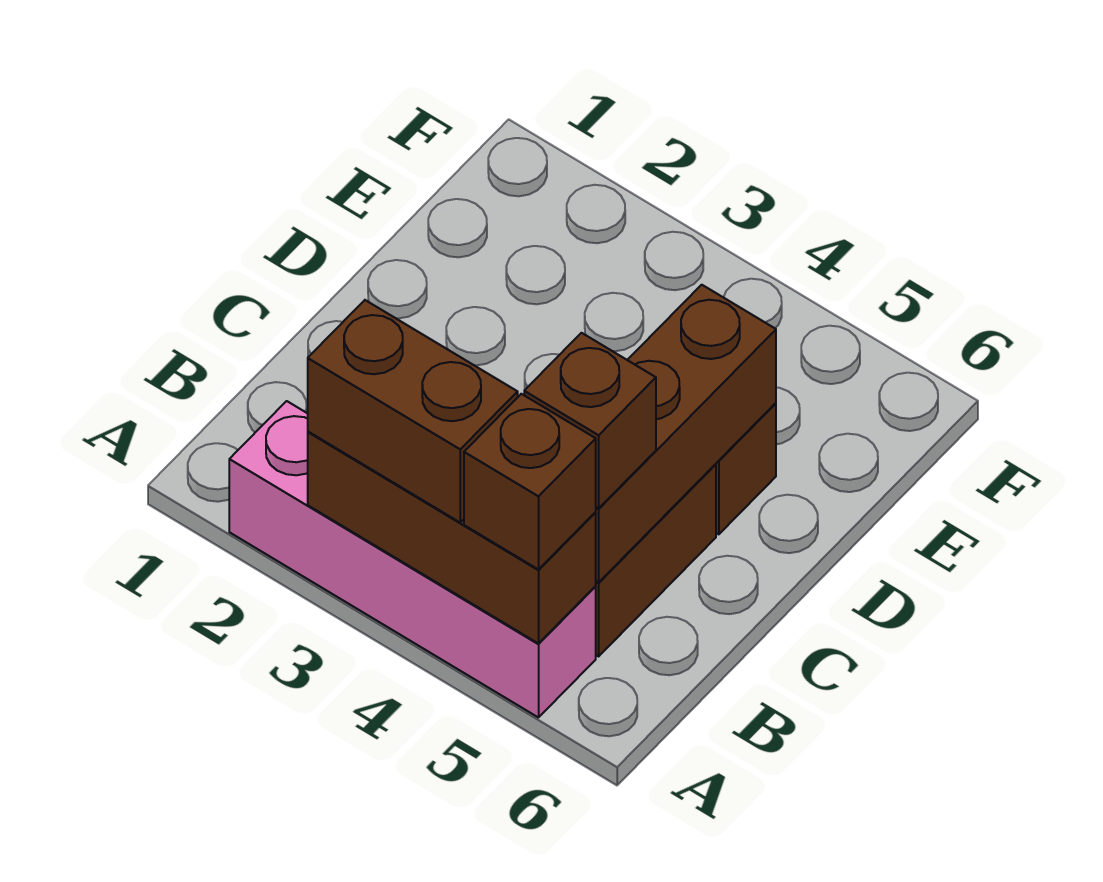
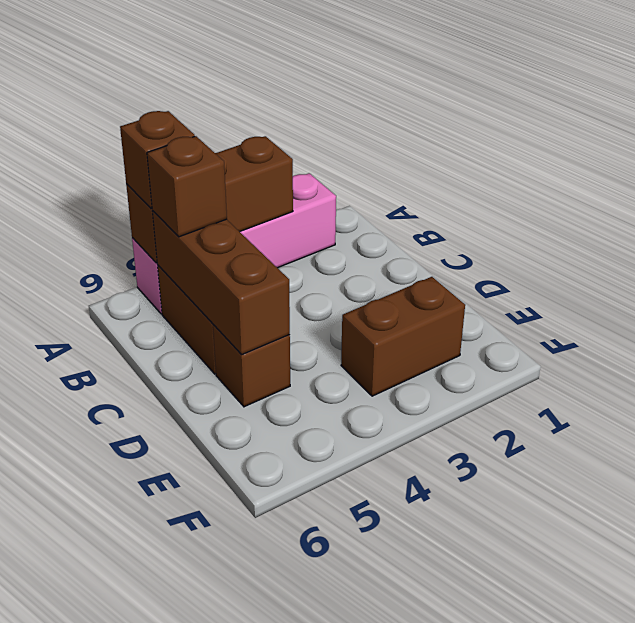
brown brick A3:A4 level 3 -> brown brick E2:E3 level 1

